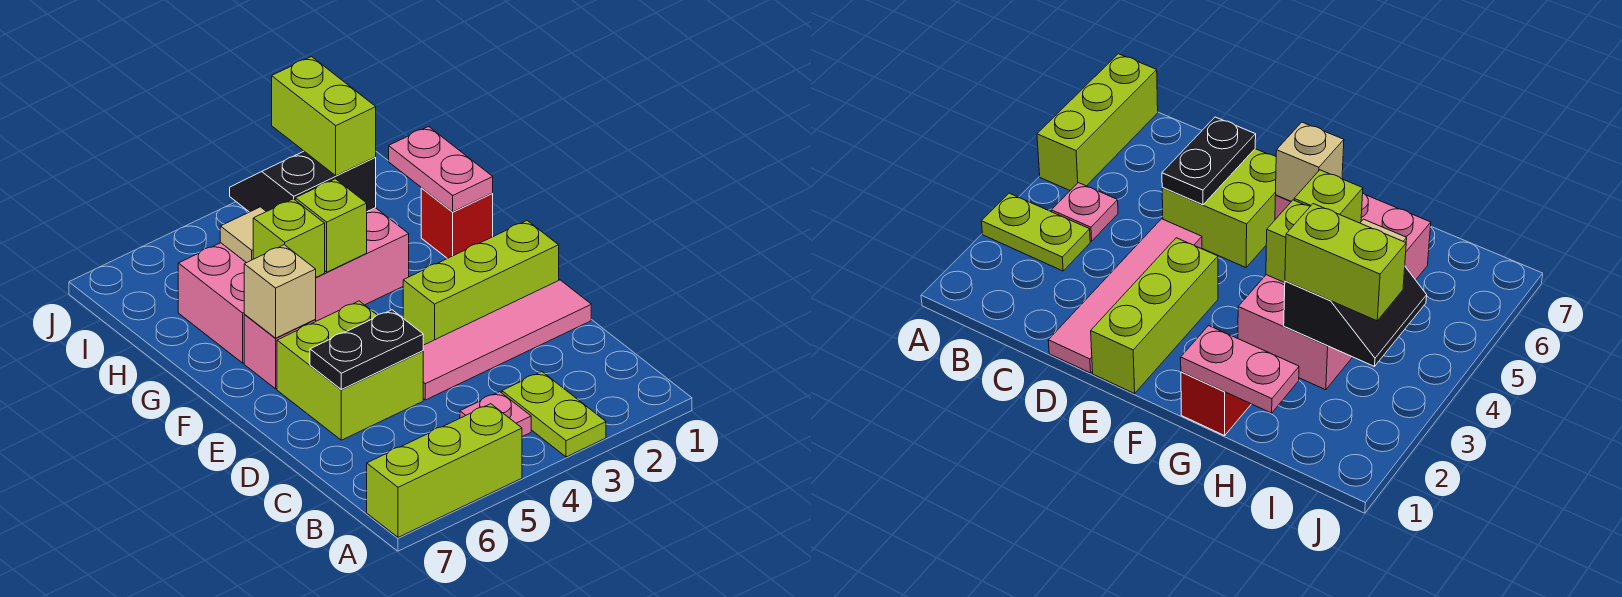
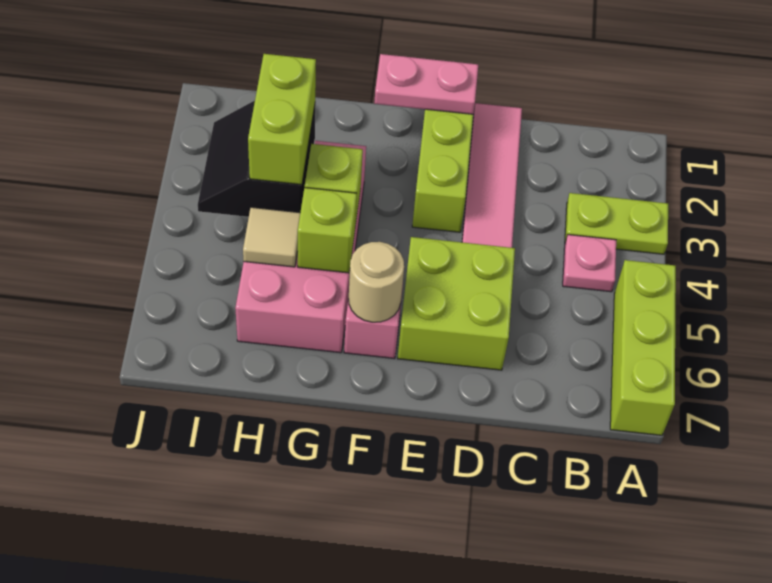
black plate D5:D6 level 2 -> none
tan brick F6 level 2 -> tan round brick F6 level 2
red brick G1 level 1 -> none
pink plate G1:H1 level 2 -> pink plate E1:F1 level 2
lime brick H3:I3 level 3 -> lime brick H3:H4 level 3

